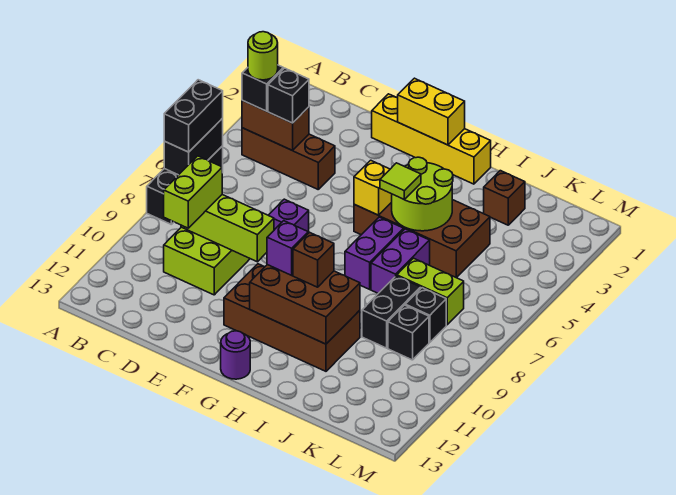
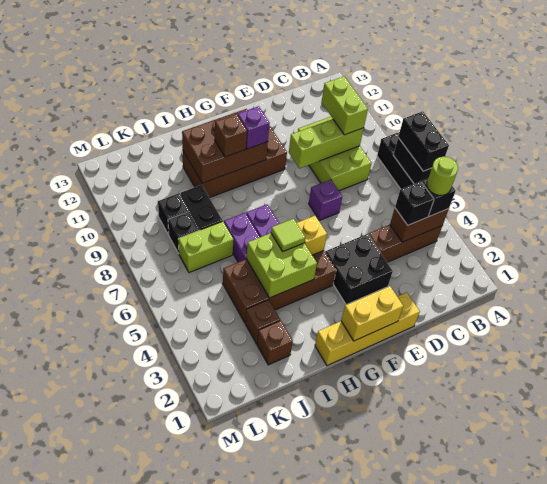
none -> black brick E3:F4 level 1
purple round brick G13 level 1 -> none
lime round brick H4:I5 level 2 -> lime brick H4:I5 level 2
none -> brown brick J3 level 1

